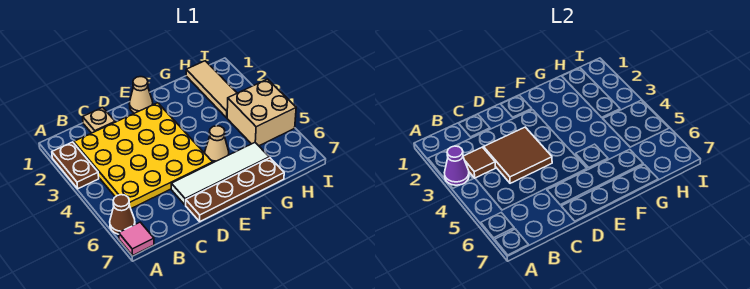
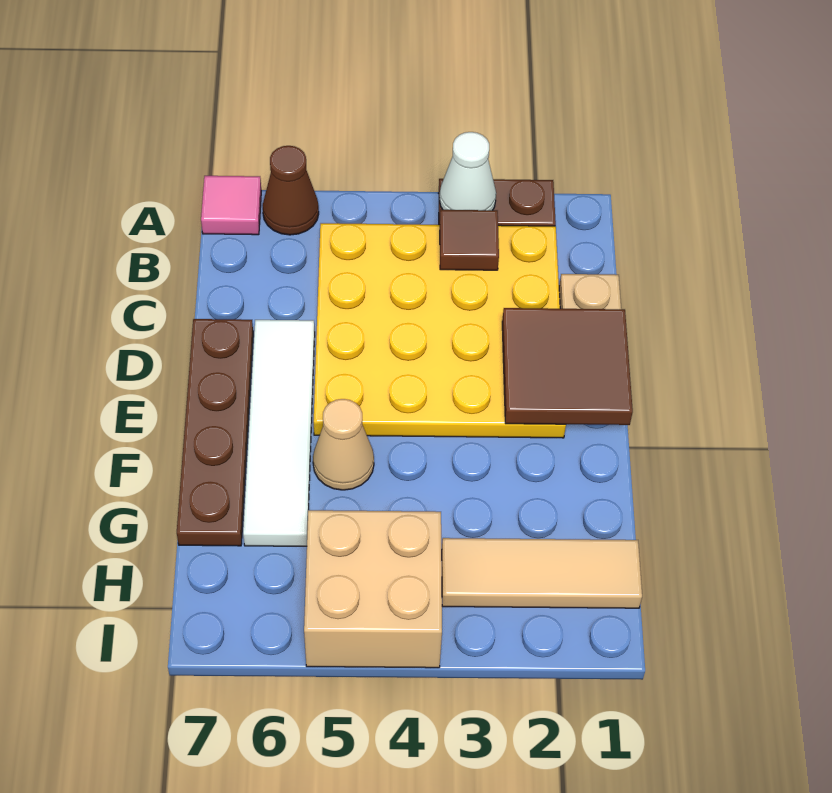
purple cone A3 level 2 -> white cone A3 level 2
brown tile C3:D4 level 2 -> brown tile D1:E2 level 2
tan cone E1 level 1 -> none

